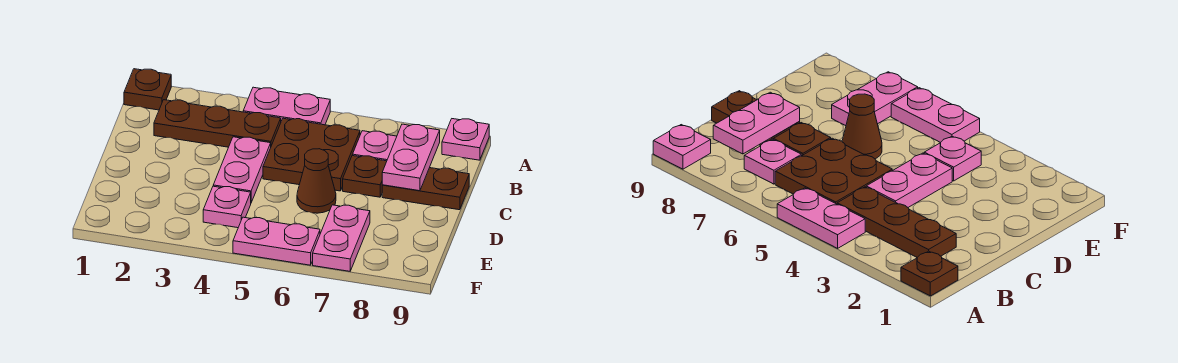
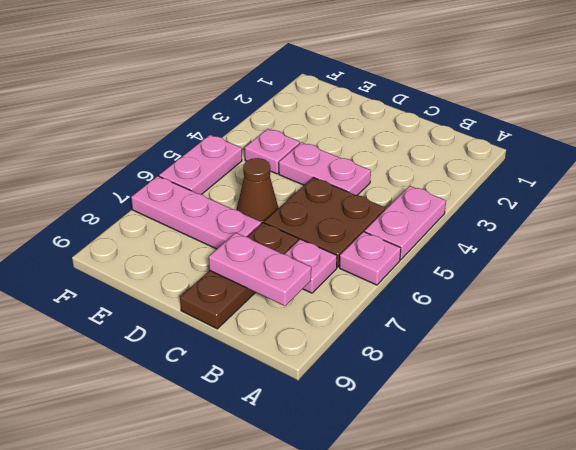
brown plate A1 level 1 -> none
pink plate A9 level 1 -> pink plate A6 level 1
brown plate B2:B4 level 1 -> none
pink plate E7:F7 level 1 -> pink plate D7:F7 level 1

